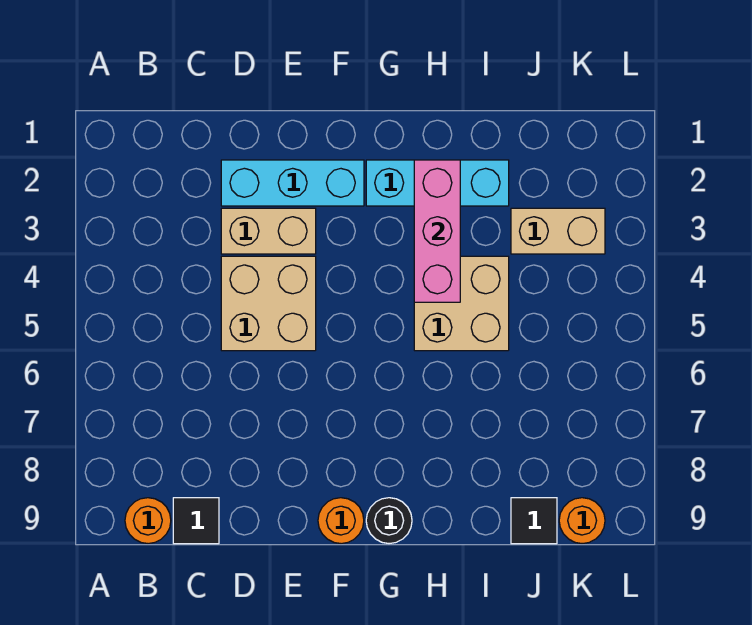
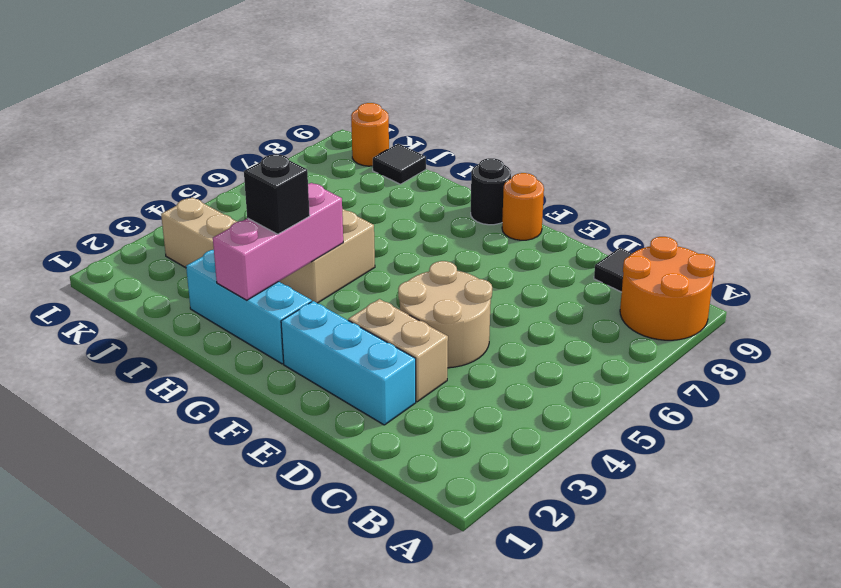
orange round brick B9 level 1 -> orange round brick A8:B9 level 1
tan brick D4:E5 level 1 -> tan round brick D4:E5 level 1
none -> black brick H3 level 3

